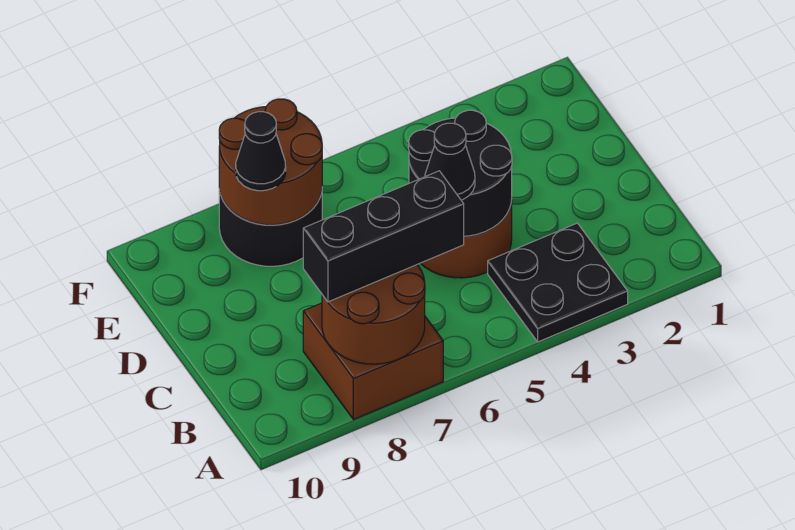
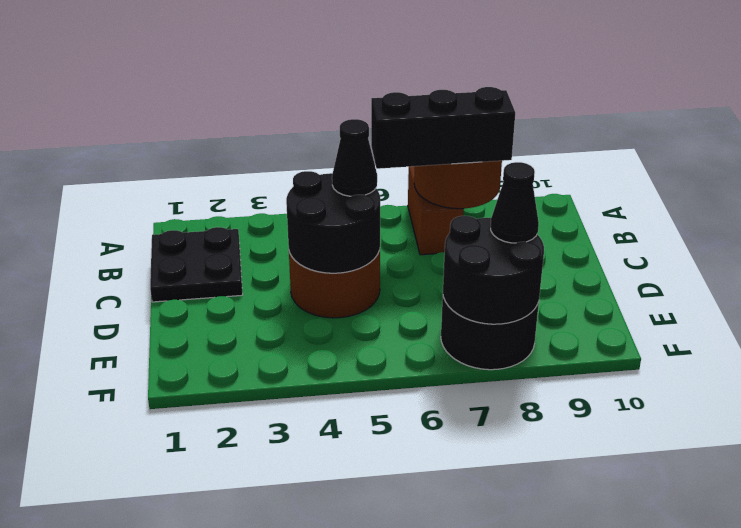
black plate A3:B4 level 1 -> black plate B1:C2 level 1
brown brick A7:B8 level 1 -> brown brick A7:B7 level 1
brown round brick E7:F8 level 2 -> black round brick E7:F8 level 2

